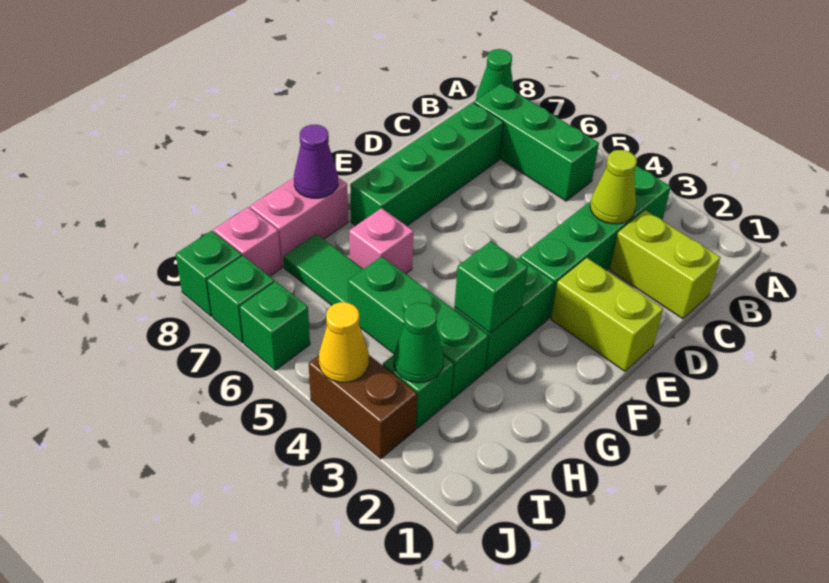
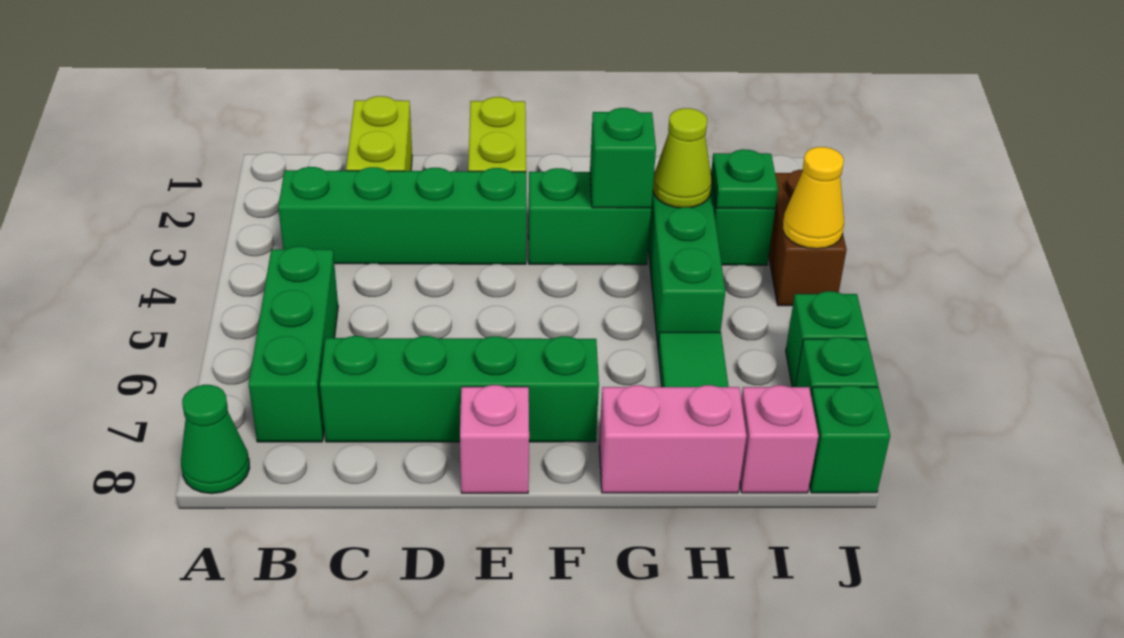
lime cone C3 level 2 -> lime cone H3 level 2
pink brick G6 level 1 -> pink brick E8 level 1
purple cone G8 level 2 -> none
green cone I3 level 2 -> green plate I3 level 2

